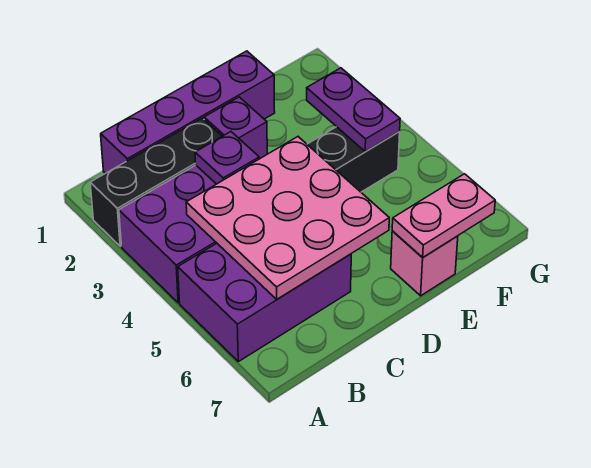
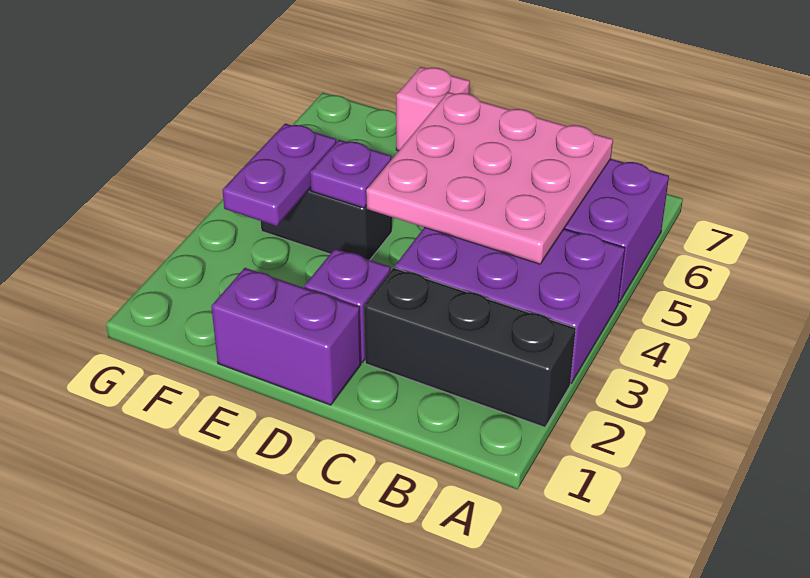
purple brick B1:E1 level 1 -> purple brick D1:E1 level 1
purple plate C3 level 2 -> purple plate E4 level 2
pink plate E7:F7 level 2 -> none

